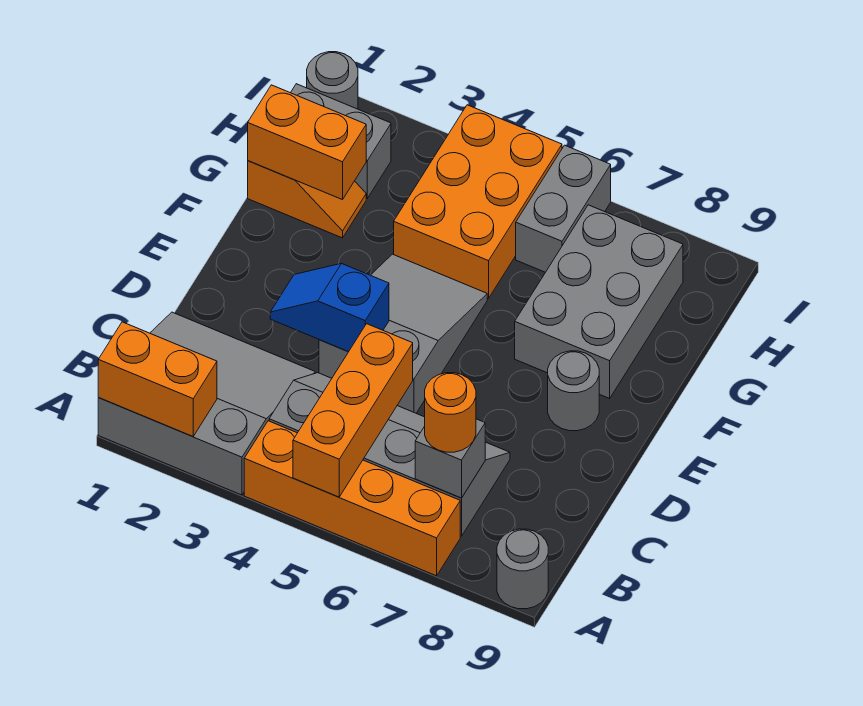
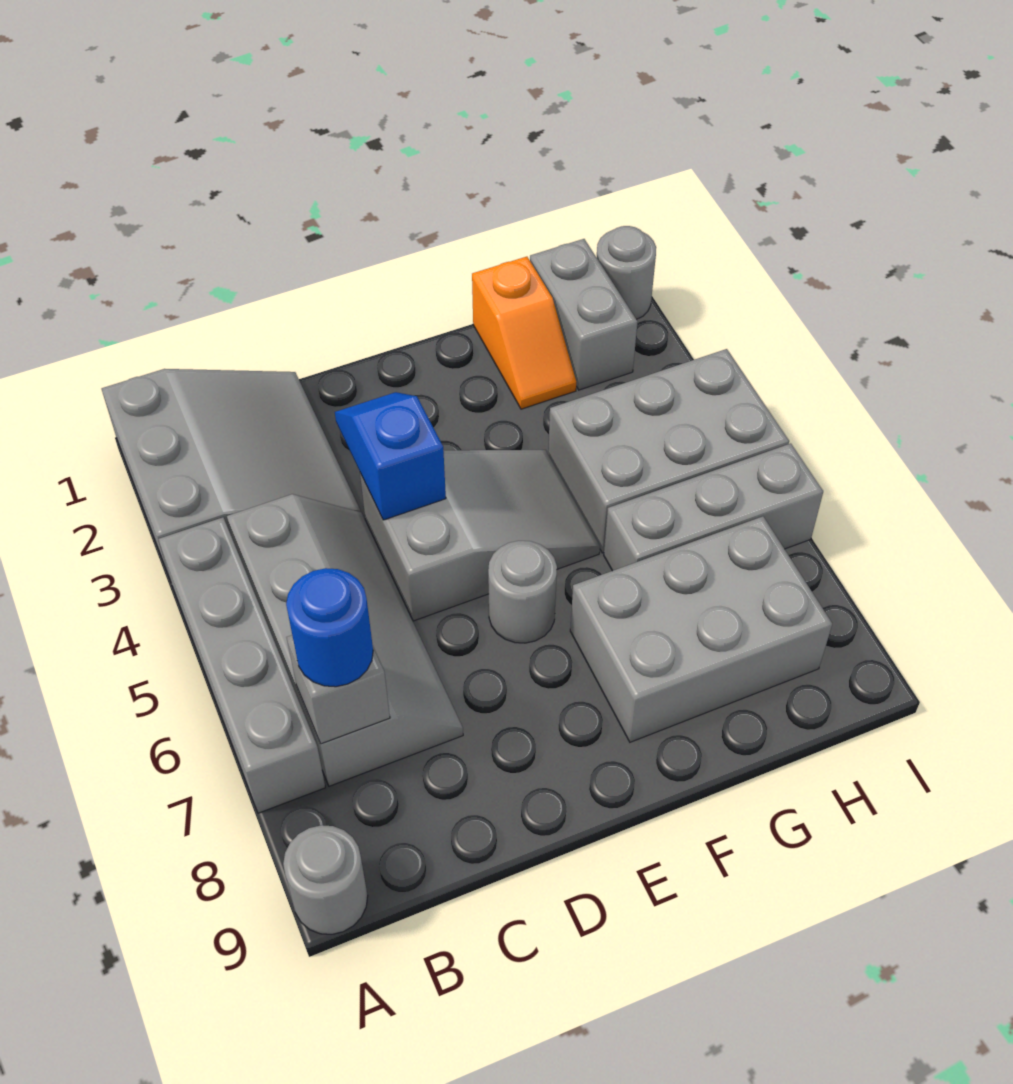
orange brick A1:A2 level 2 -> none
orange brick A4:A7 level 1 -> grey brick A4:A7 level 1
orange brick A5:C5 level 2 -> none
orange round brick B7 level 3 -> blue round brick B7 level 3
grey round brick E8 level 1 -> grey round brick E6 level 1
orange brick G1:G2 level 2 -> none
orange brick G4:I5 level 1 -> grey brick G4:I5 level 1
grey brick H6:I6 level 1 -> grey brick G6:I6 level 1

